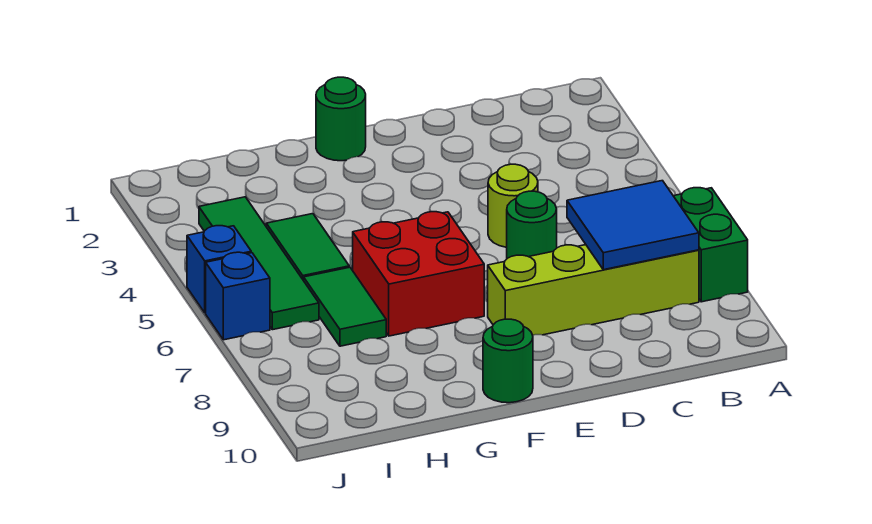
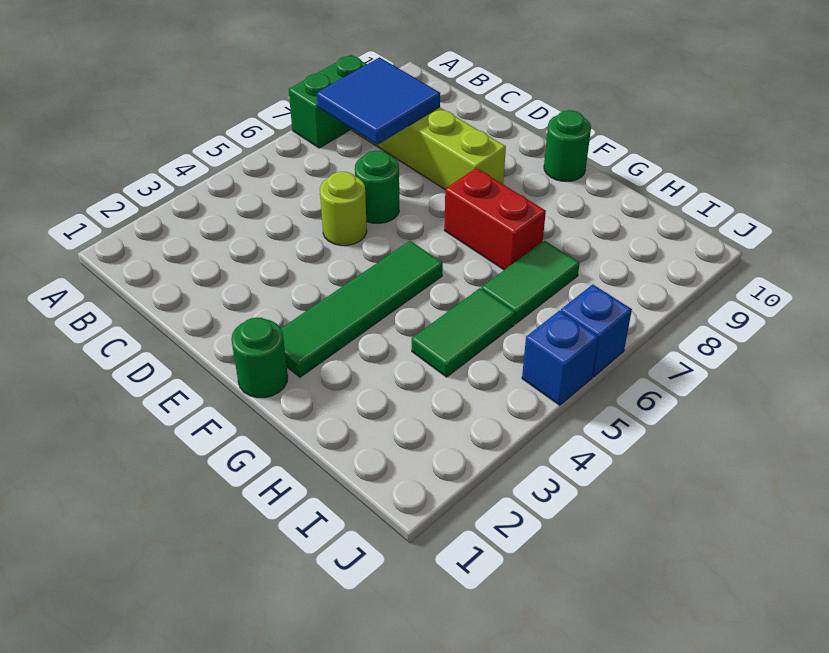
red brick F6:G7 level 1 -> red brick F7:G7 level 1
green tile I3:I6 level 1 -> green tile F2:F5 level 1

